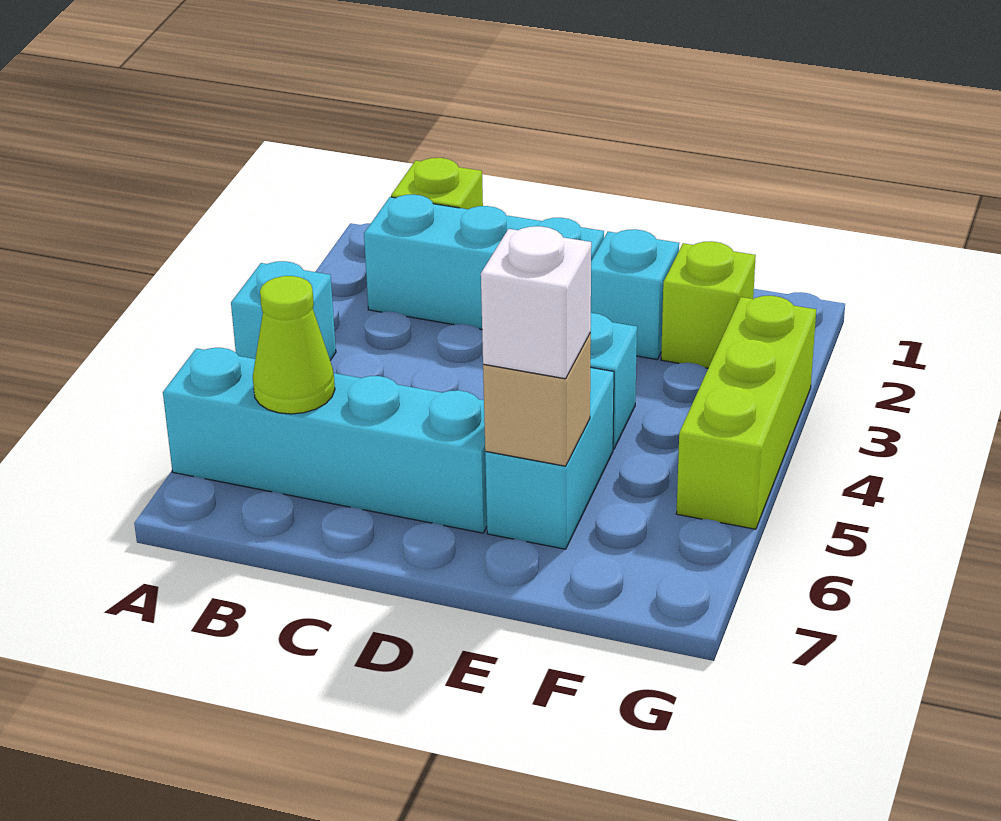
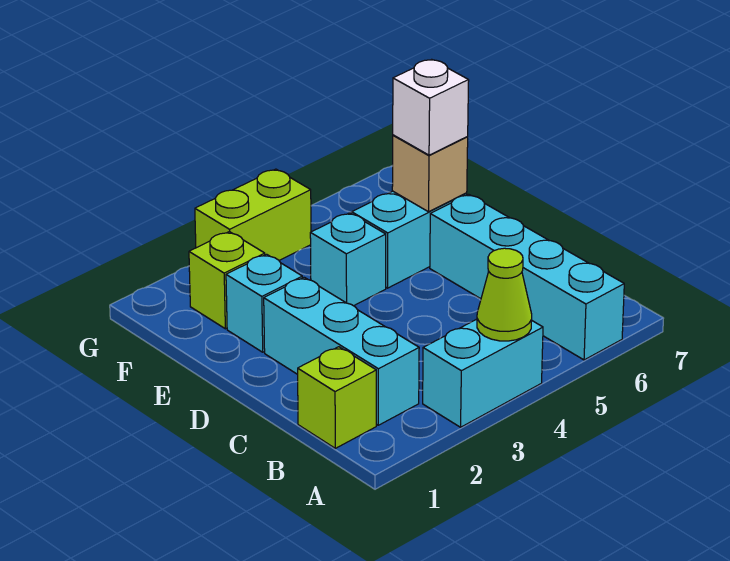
cyan brick A4 level 1 -> cyan brick A3:A4 level 1
lime cone B6 level 2 -> lime cone A4 level 2
lime brick G3:G5 level 1 -> lime brick G3:G4 level 1

